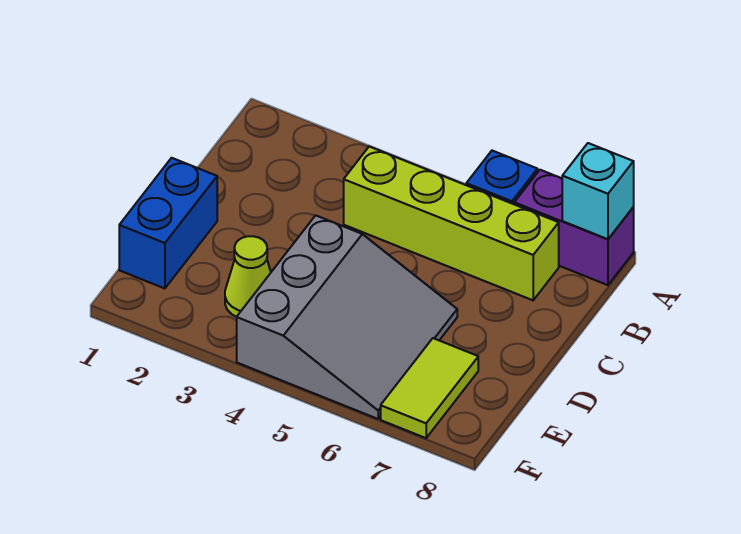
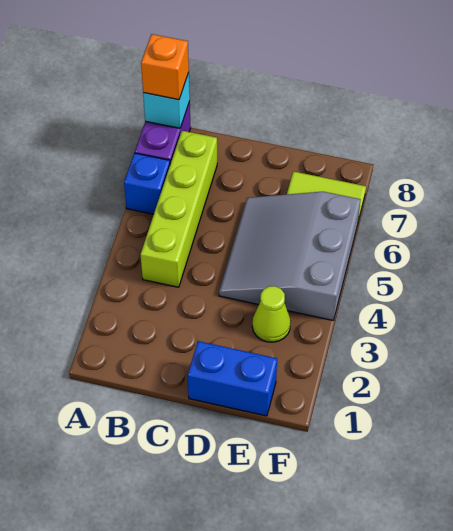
none -> orange brick A8 level 3
grey slope D4:F6 level 1 top 4 -> grey slope D4:F6 level 1 top F

